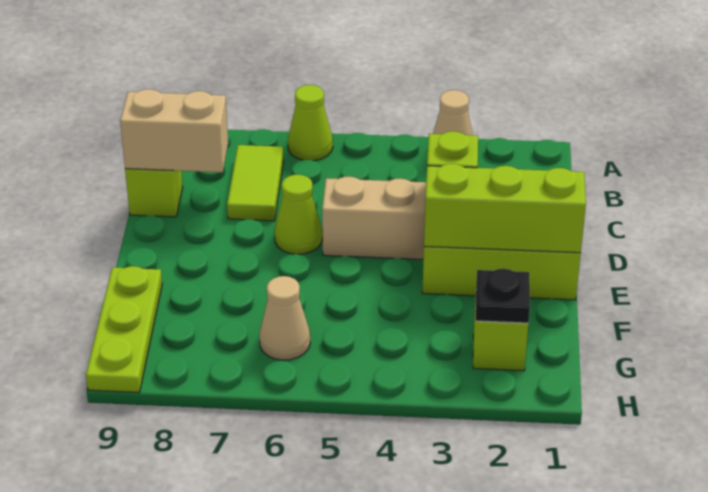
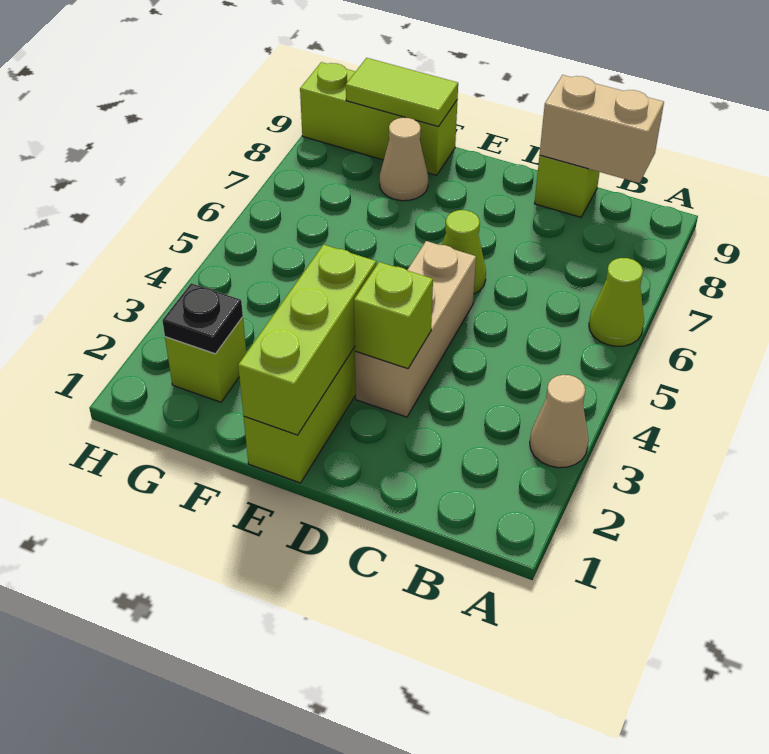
lime tile B7:C7 level 1 -> lime tile F9:G9 level 2
tan brick C8:C9 level 2 -> tan brick B9:C9 level 2
lime plate F9:H9 level 1 -> lime brick F9:H9 level 1
tan cone G6 level 1 -> tan cone F8 level 1

